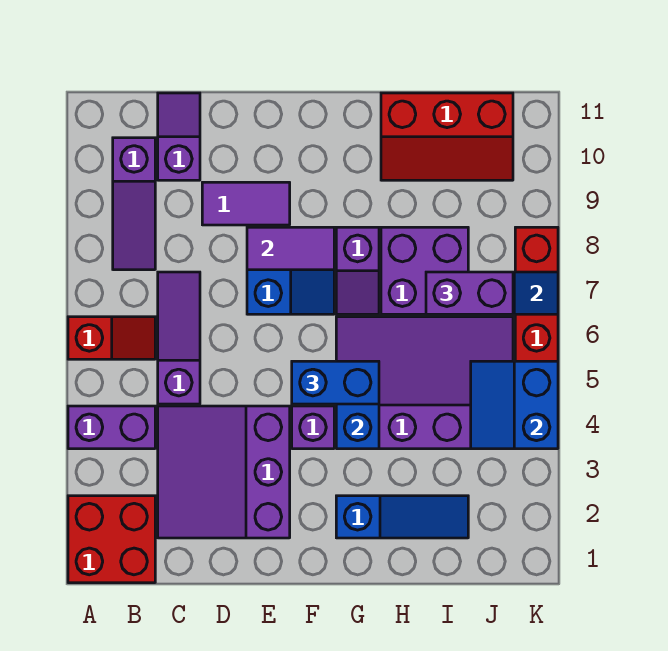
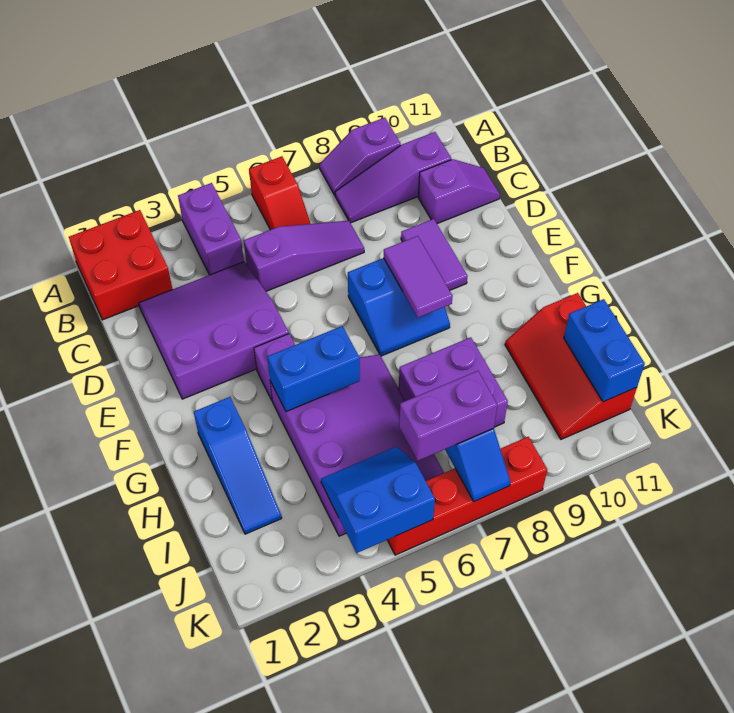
blue brick F5:G5 level 3 -> blue brick I11:J11 level 2
purple slope G7:G8 level 1 top 8 -> purple slope A8:A9 level 1 top 9
purple brick I7:J7 level 3 -> purple brick J6:J7 level 3

